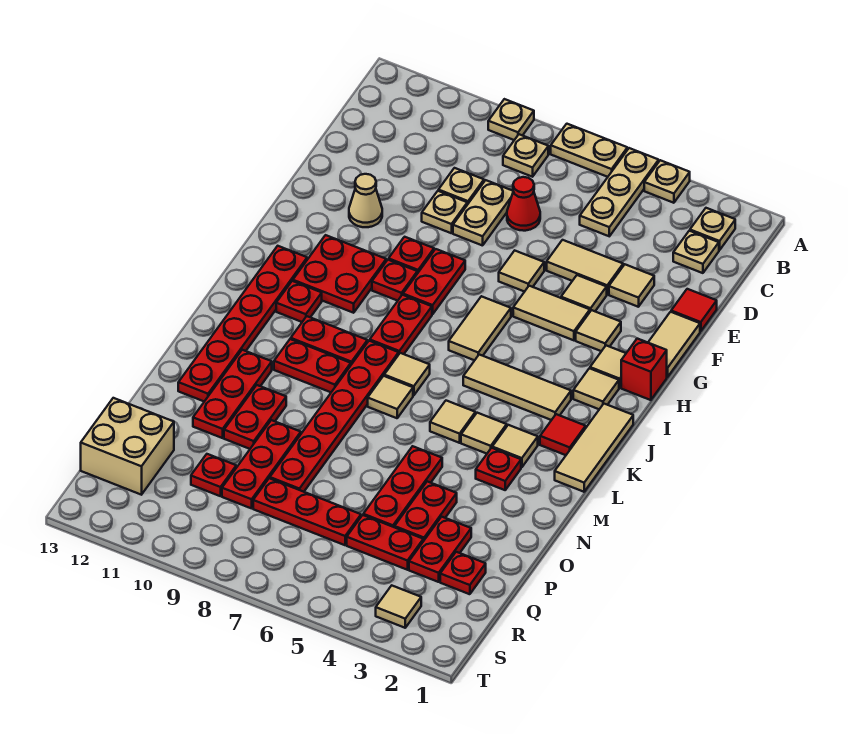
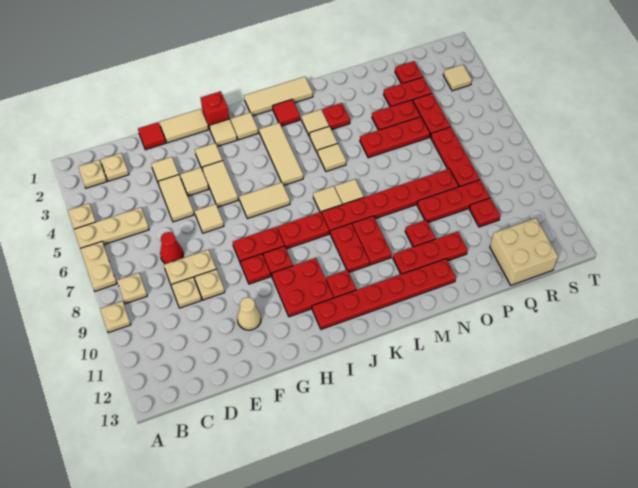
red plate N10:O10 level 1 -> red plate N10 level 1

